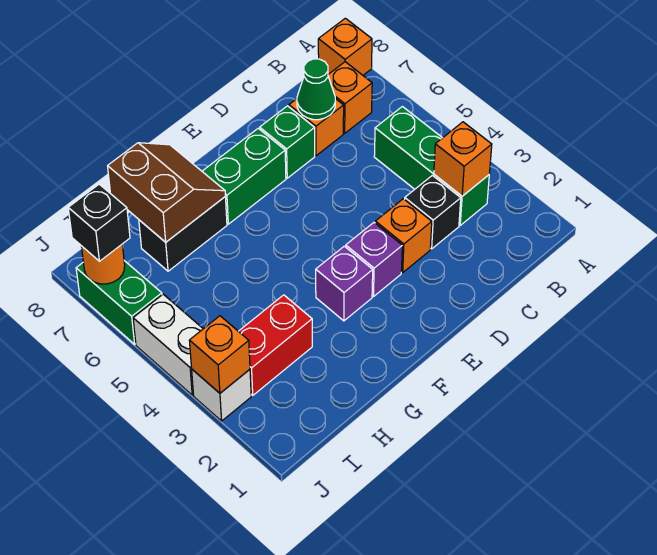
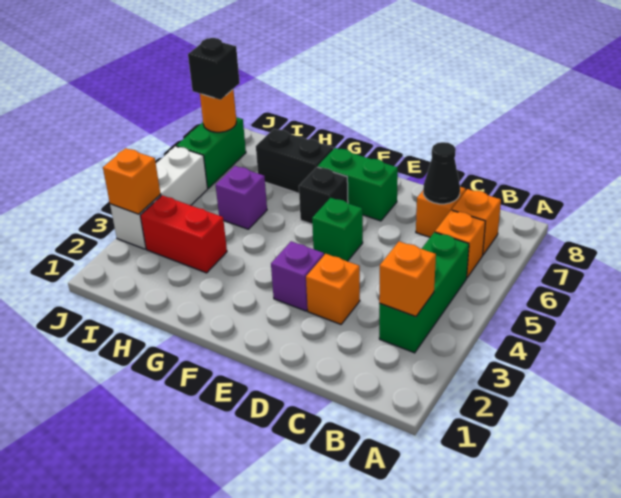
orange brick A8 level 1 -> orange brick B6 level 1
black brick C3 level 1 -> black brick F6 level 1
green cone C7 level 2 -> black cone C7 level 2
green brick D7 level 1 -> green brick E5 level 1
purple brick F3 level 1 -> purple brick H5 level 1
brown slope G7:H8 level 2 top H -> none

